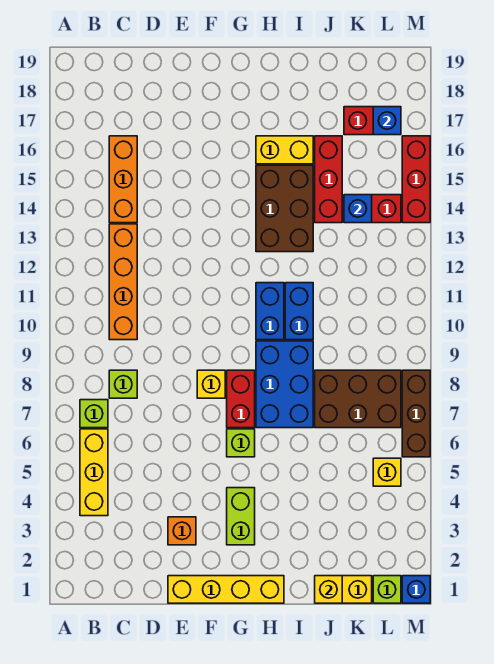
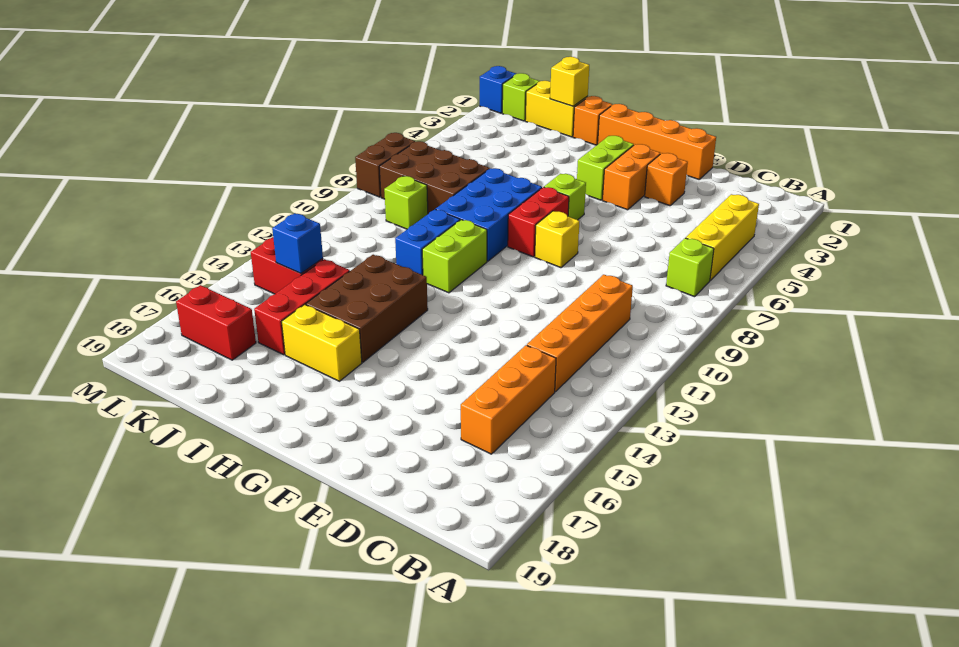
lime brick C8 level 1 -> lime brick K9 level 1
yellow brick E1:H1 level 1 -> orange brick E1:H1 level 1
none -> orange brick F3:F4 level 1
blue brick H10:H11 level 1 -> lime brick H10:H11 level 1
none -> orange brick I1 level 1
yellow brick L5 level 1 -> none
blue brick L17 level 2 -> none
brown brick M6:M8 level 1 -> brown brick M7:M8 level 1
red brick M14:M16 level 1 -> none

